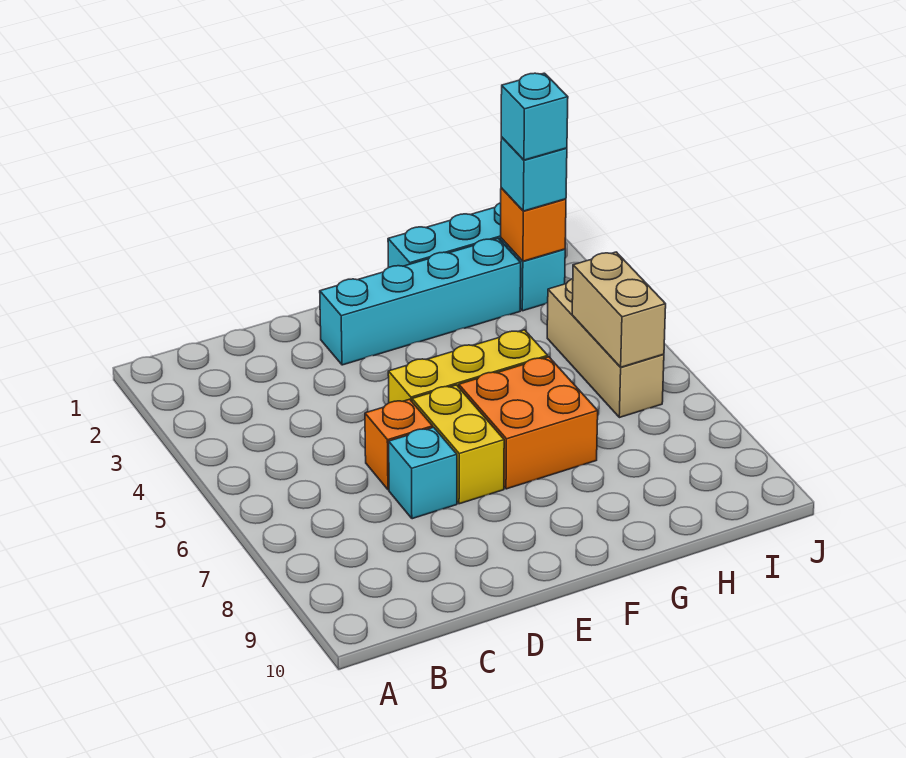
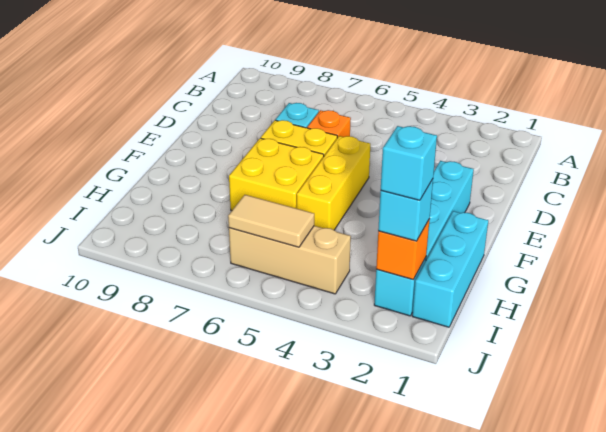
orange brick F6:G7 level 1 -> yellow brick F6:G7 level 1
tan brick I5:I6 level 2 -> tan tile I5:I6 level 2

